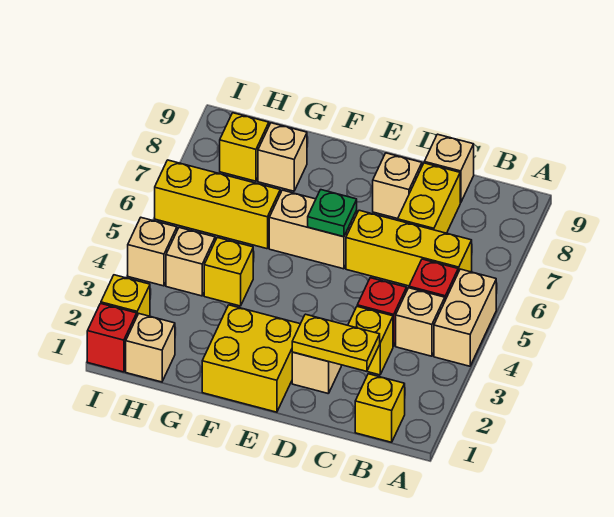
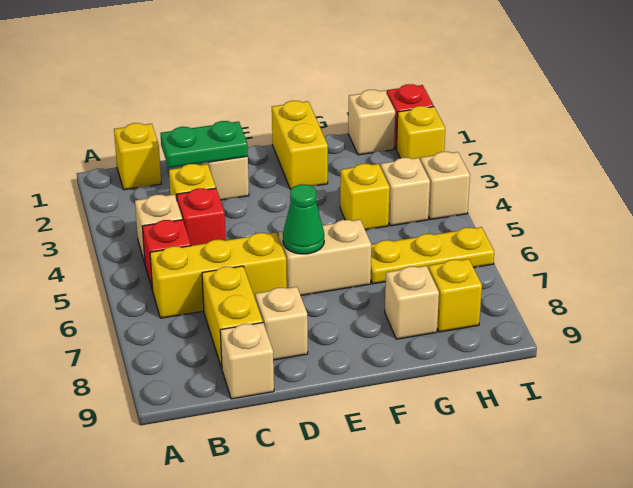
tan brick A4:A5 level 1 -> none
yellow plate C2:D2 level 2 -> green plate C2:D2 level 2
yellow brick E1:F2 level 1 -> yellow brick F1:F2 level 1
green plate E6 level 2 -> green cone E6 level 2
yellow brick G6:I6 level 1 -> yellow plate G6:I6 level 1

